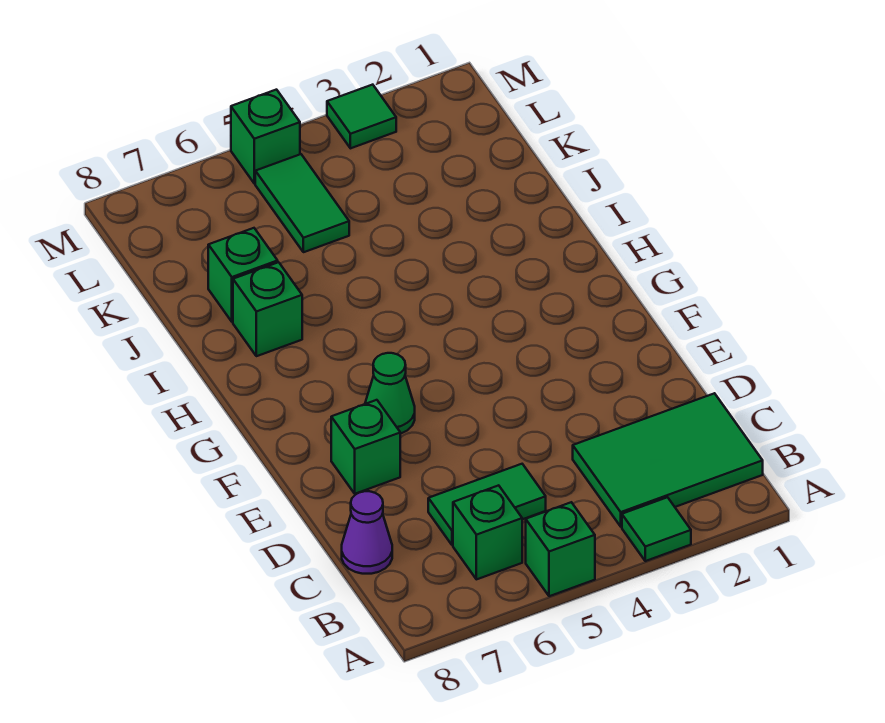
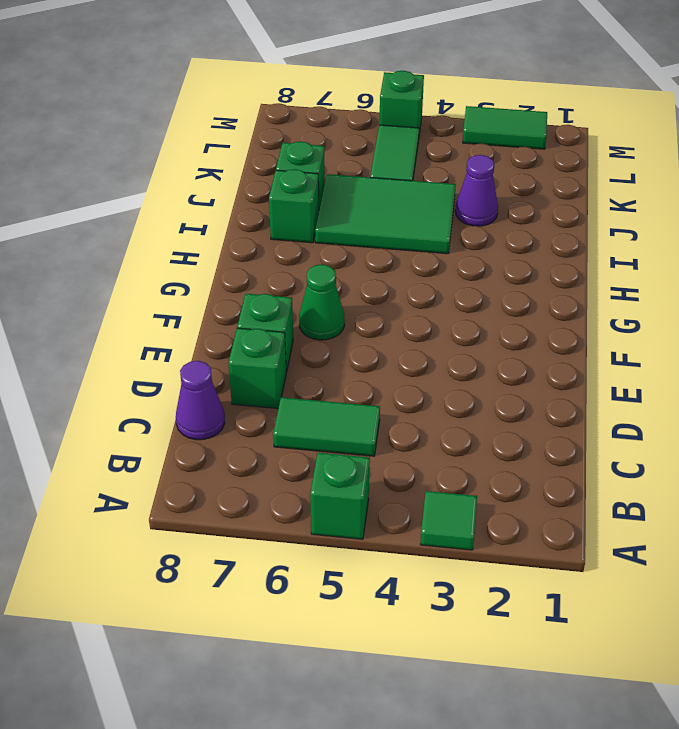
green tile B1:C3 level 1 -> green tile I4:J6 level 1
green brick B6 level 1 -> green brick D7 level 1
none -> purple cone J3 level 1
green tile M3 level 1 -> green tile M2:M3 level 1

